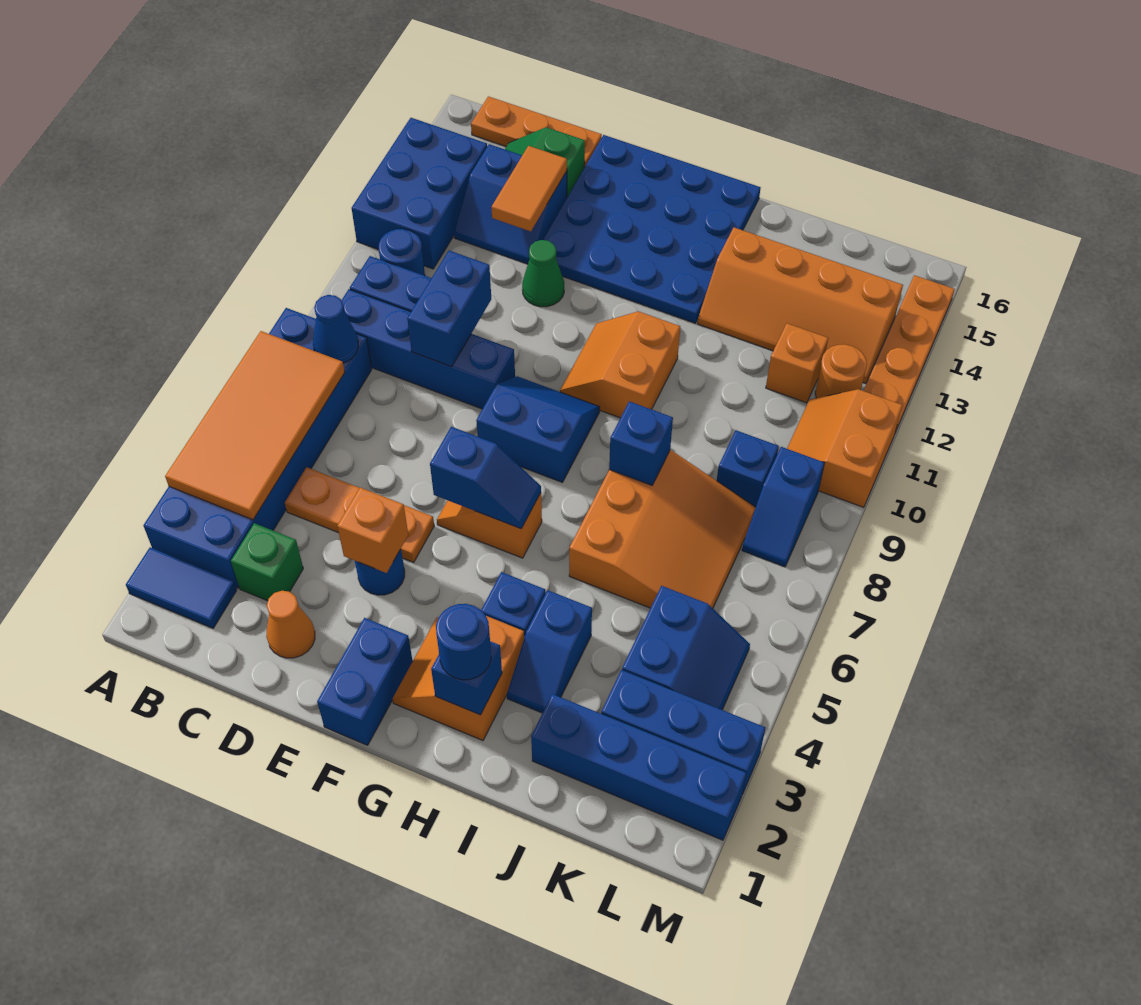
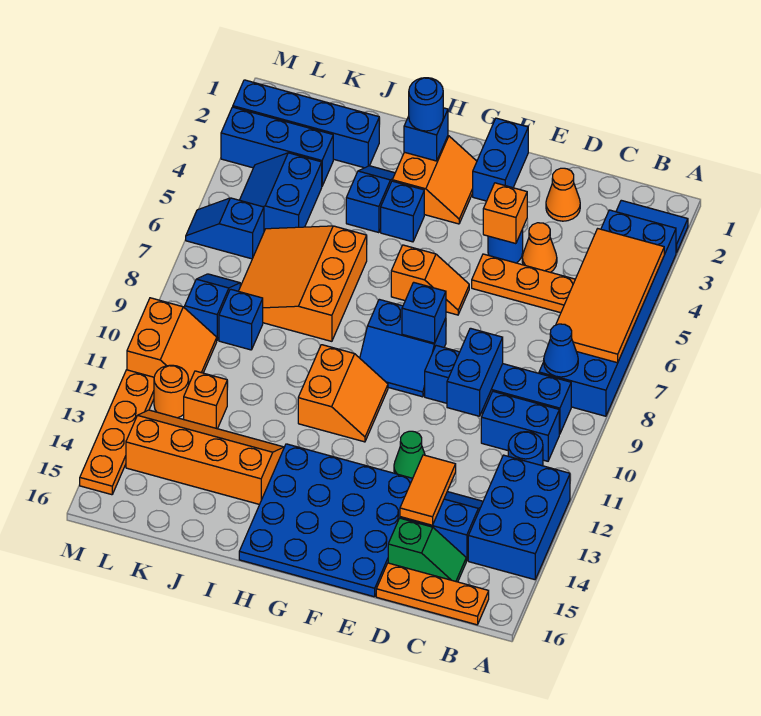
green brick C3 level 1 -> none
none -> orange cone D4 level 1
blue slope F6:G6 level 2 top F -> blue slope L6:M6 level 1 top L
blue brick I8 level 2 -> blue brick F8 level 2

